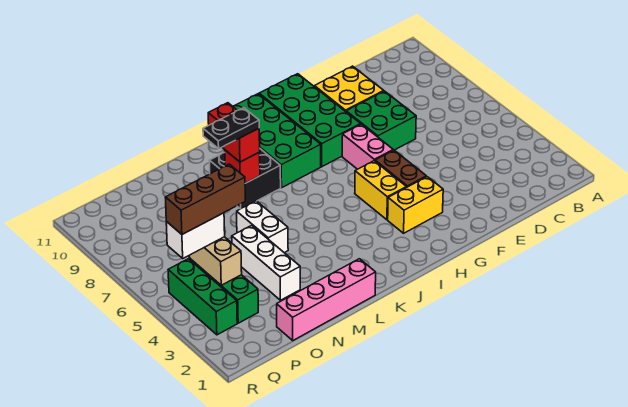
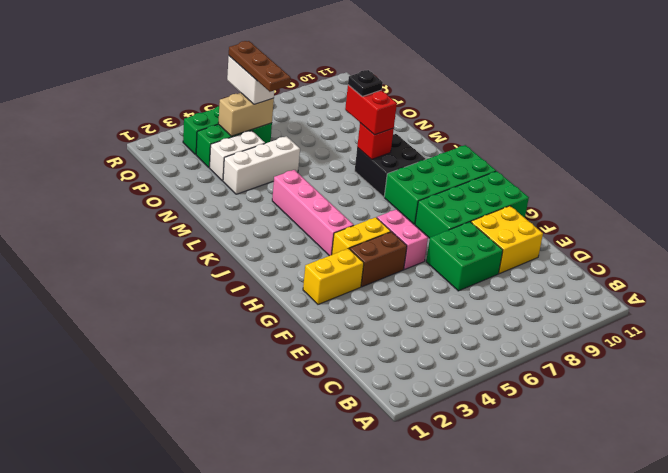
yellow brick G3:H3 level 1 -> yellow brick G2:G3 level 1
pink brick G6:G7 level 1 -> pink brick G6:H6 level 1
pink brick L1:O1 level 1 -> pink brick I4:L4 level 1
red brick L8:L9 level 3 -> red brick L8:M8 level 3
black plate L8:M8 level 4 -> black plate M8 level 4
white brick M5:M6 level 1 -> white brick O3:O4 level 1
brown brick O5:Q5 level 4 -> brown plate O5:Q5 level 4

